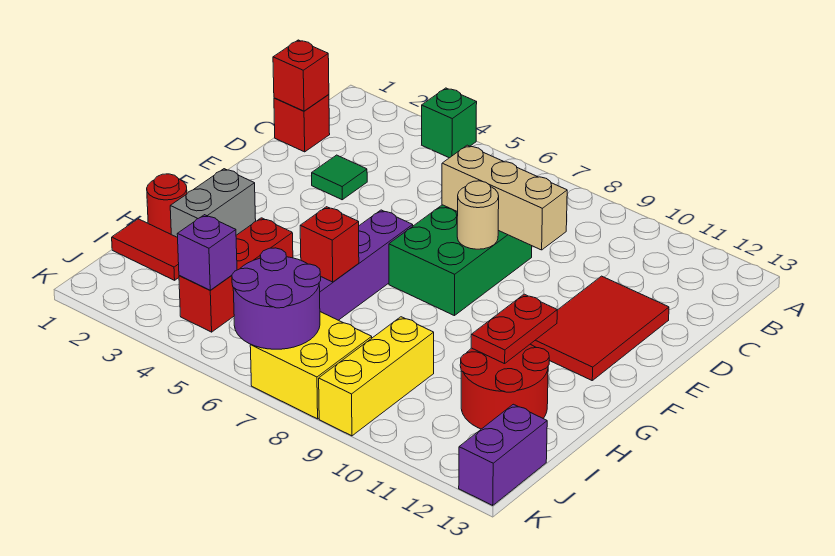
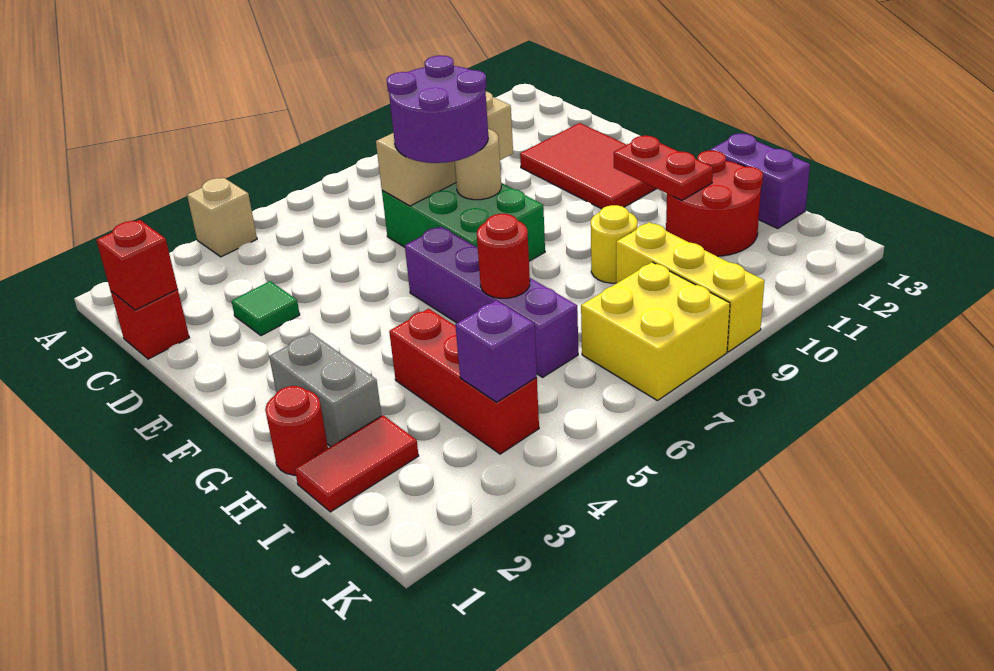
green brick A4 level 1 -> tan brick A4 level 1
red brick H6 level 2 -> red round brick H6 level 2
none -> yellow round brick H9 level 1
purple round brick J6:K7 level 2 -> purple round brick D7:E8 level 3
purple brick J13:K13 level 1 -> purple brick H13:I13 level 1

